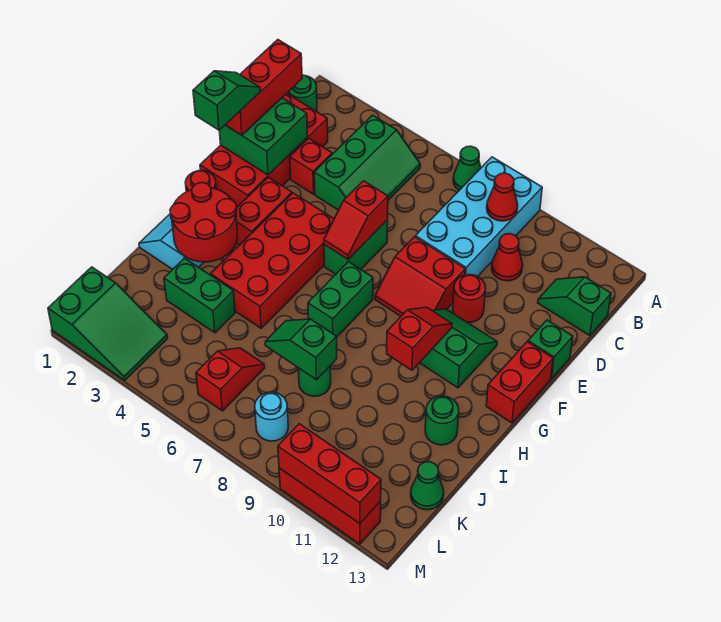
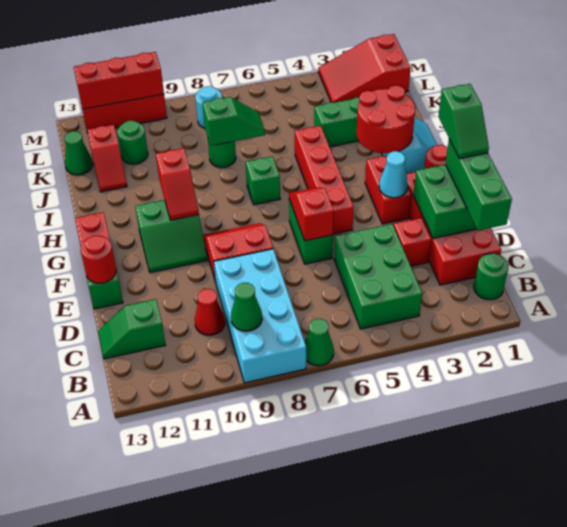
green slope B4:D5 level 1 top 4 -> green brick B4:D5 level 1
red cone B9 level 2 -> green cone B9 level 2
red brick C1:E1 level 3 -> green brick C1:E1 level 3
green slope C12:C13 level 1 top 13 -> green slope C12:C13 level 1 top 12
red round brick E10 level 1 -> red round brick E13 level 2
none -> cyan cone F3 level 2
red brick F4:I5 level 1 -> red brick F5:I5 level 1
green brick G7:H7 level 1 -> green brick H7 level 1
green round brick I12 level 1 -> green round brick K11 level 1
red slope K6:L6 level 1 top L -> red slope J12:K12 level 1 top K
green slope L1:M3 level 1 top 1 -> red slope L1:M3 level 1 top 1

